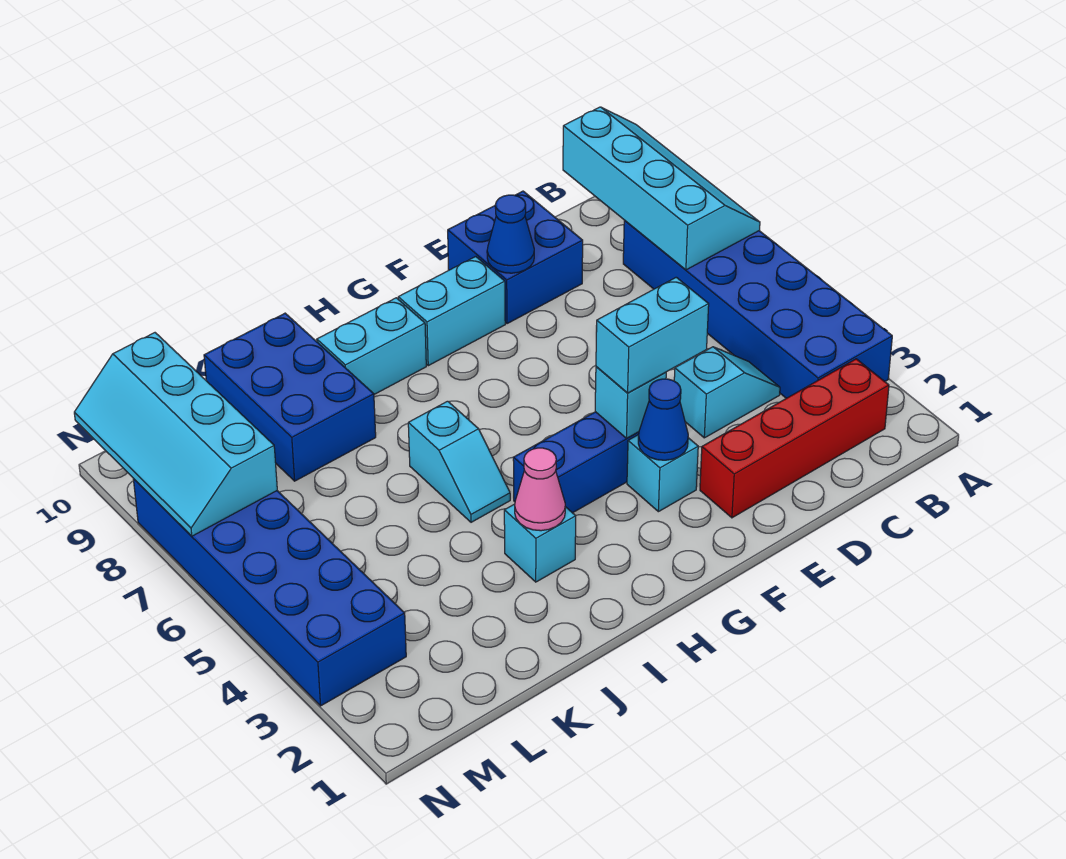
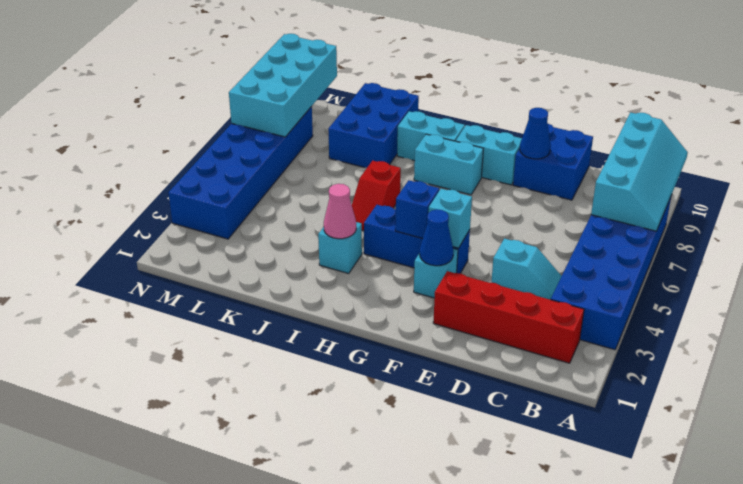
cyan brick E4:F4 level 3 -> cyan brick G8:H8 level 1
none -> blue brick G4 level 2
cyan slope I5:I6 level 1 top 6 -> red slope I5:I6 level 1 top 6
cyan slope M7:N10 level 2 top M -> cyan brick M7:N10 level 2

